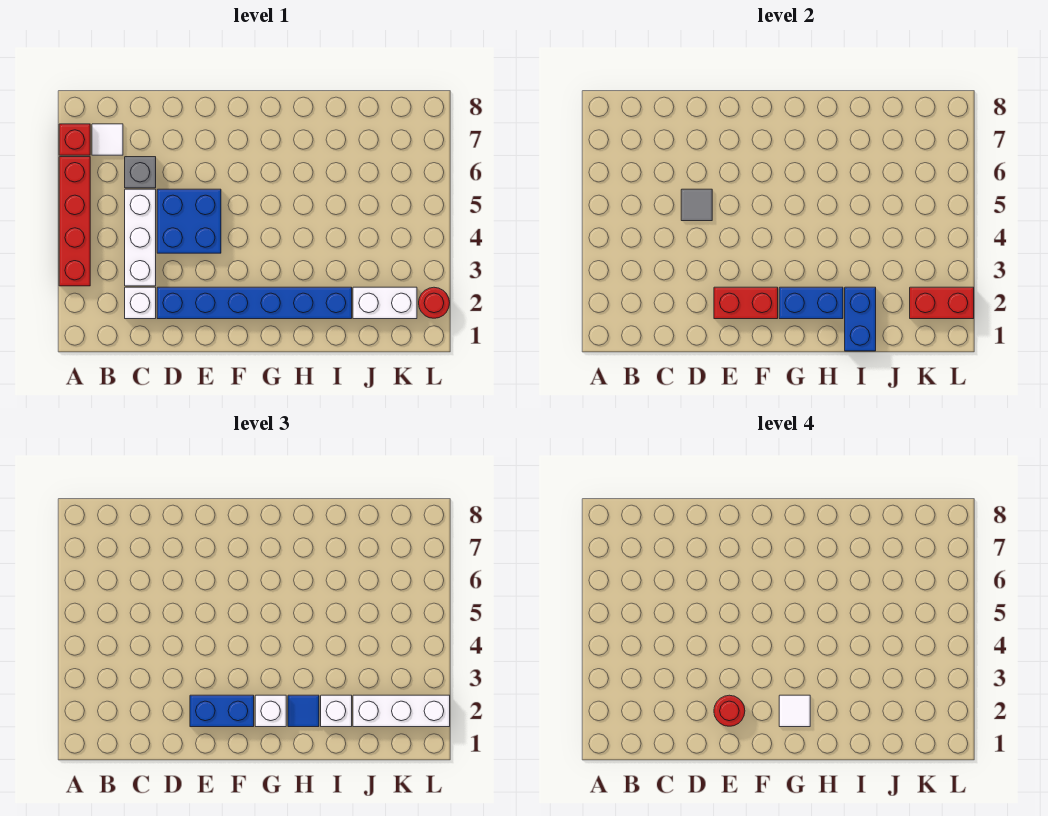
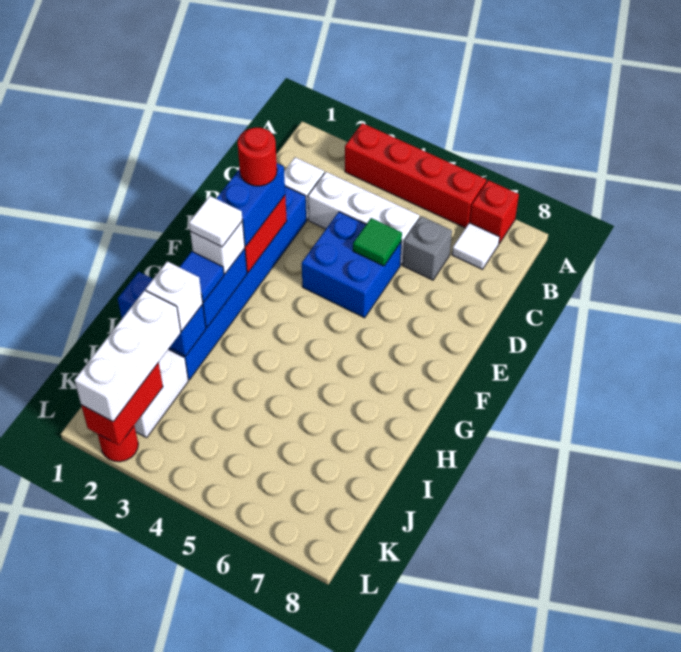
grey tile D5 level 2 -> green tile D5 level 2

